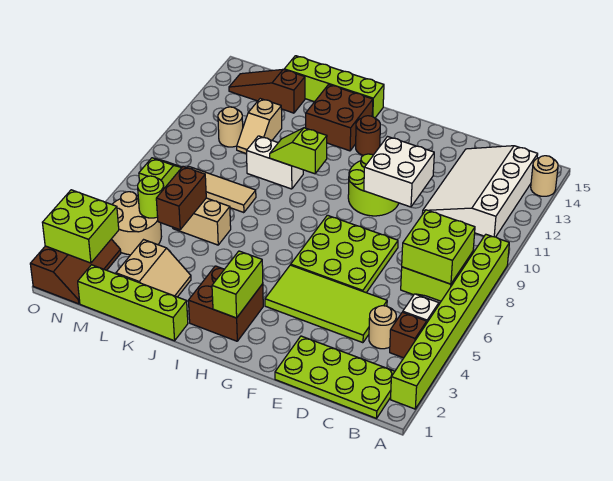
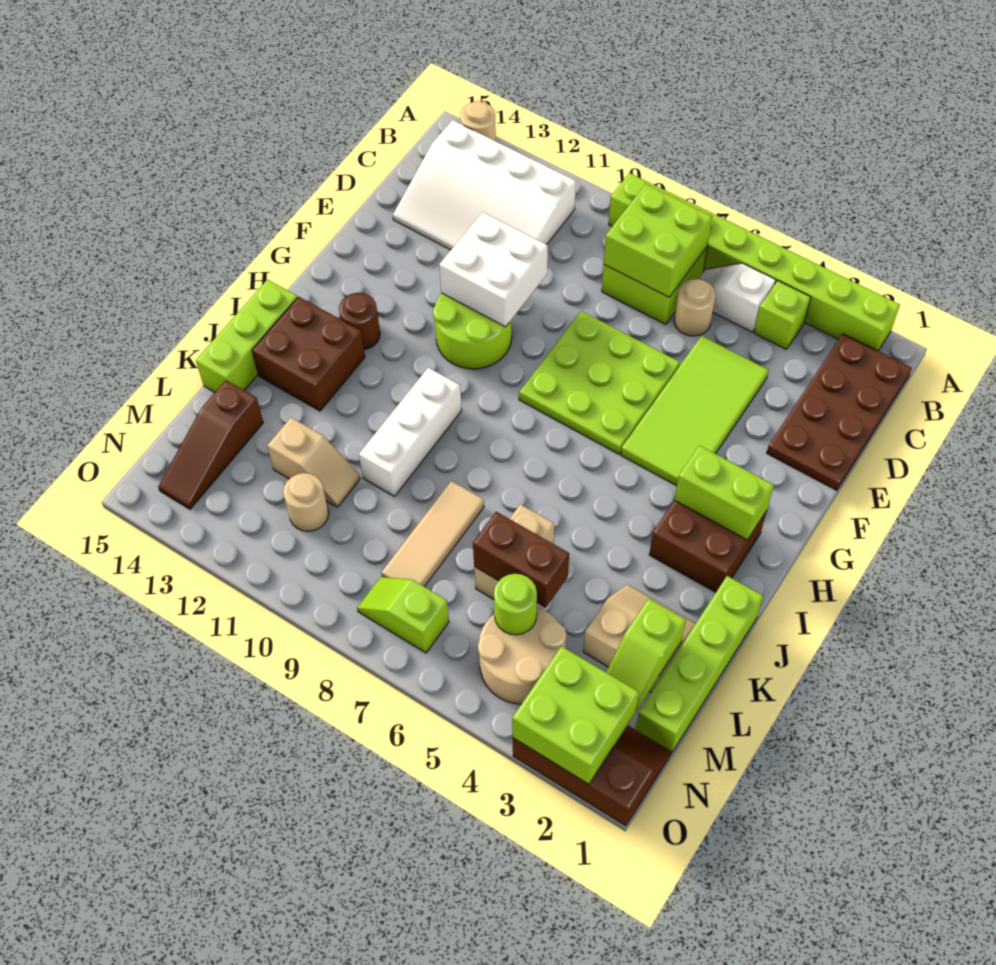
lime plate B1:E2 level 1 -> brown plate B1:E2 level 1
brown brick B4 level 1 -> lime brick B4 level 1
tan round brick C4 level 1 -> tan round brick C6 level 1
lime slope I10:J10 level 2 top I -> lime slope L2:M2 level 2 top L
lime brick I15:L15 level 1 -> lime brick I15:K15 level 1
white brick J10:K10 level 1 -> white brick I10:K10 level 1

